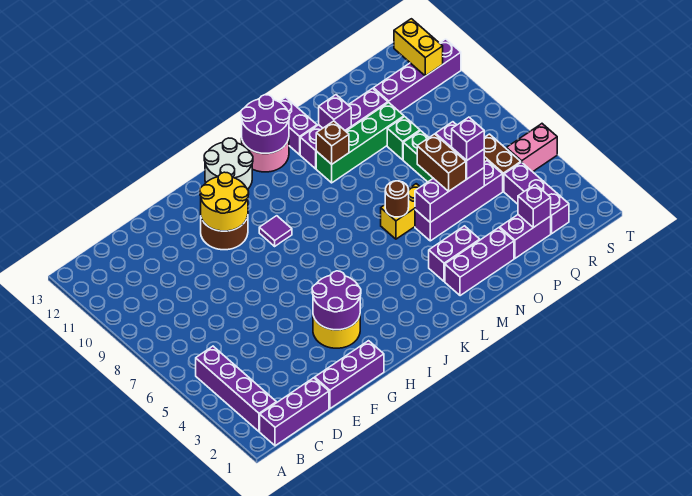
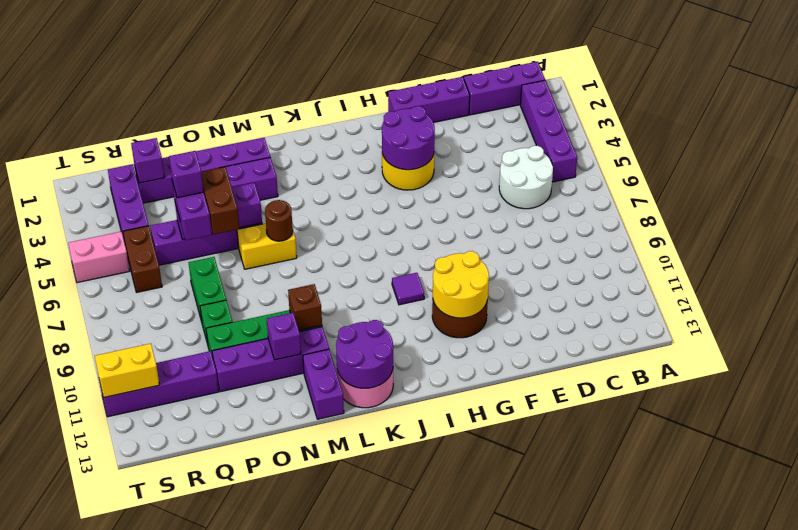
white round brick I12:J13 level 1 -> white round brick C5:D6 level 1
yellow brick S11:S12 level 2 -> yellow brick S11:T11 level 2

